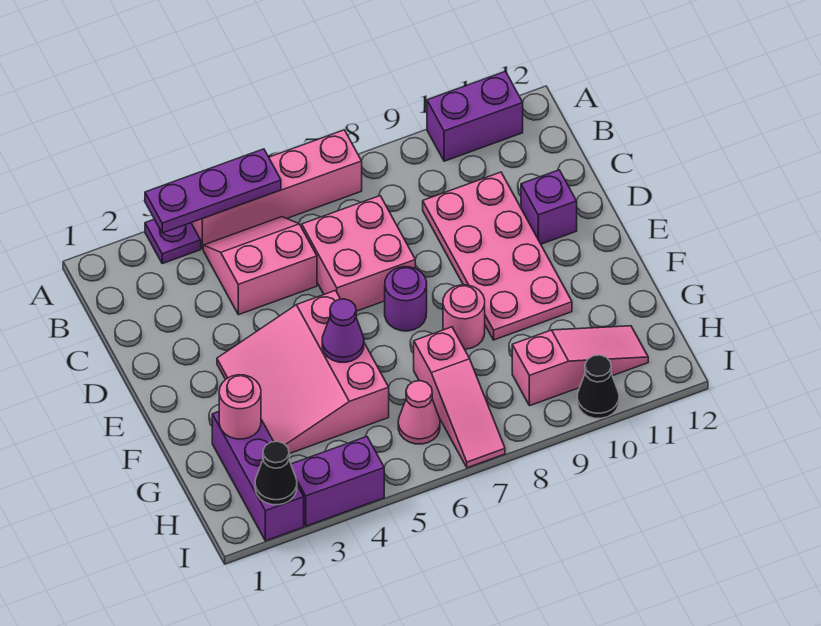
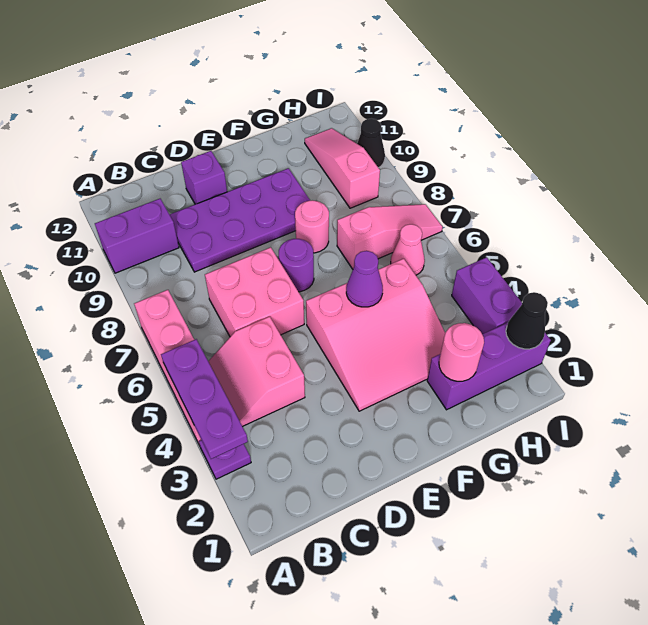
purple brick A10:A11 level 1 -> purple brick A10:B10 level 1
pink plate C9:F10 level 1 -> purple plate C9:F10 level 1

